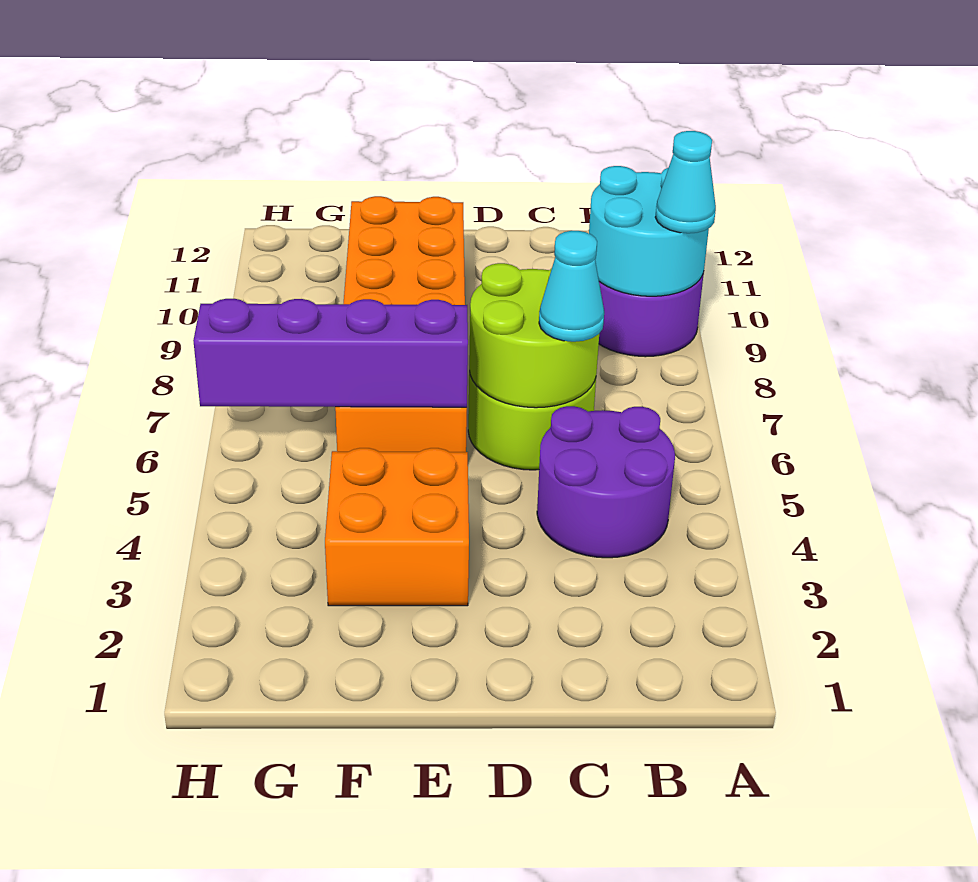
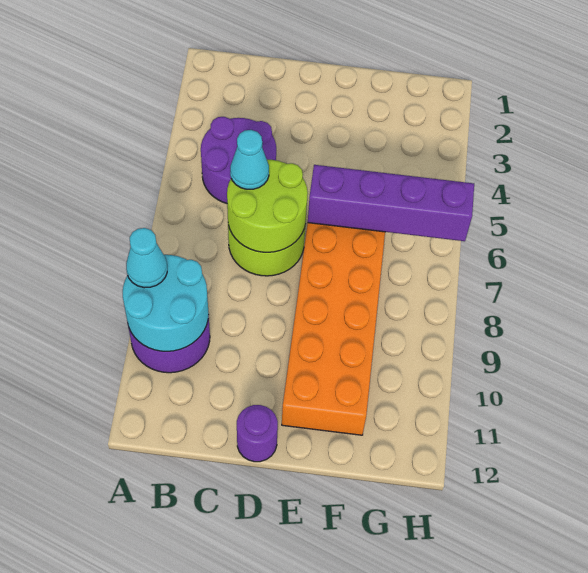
none -> purple round brick D12 level 1
orange brick E3:F4 level 1 -> none

